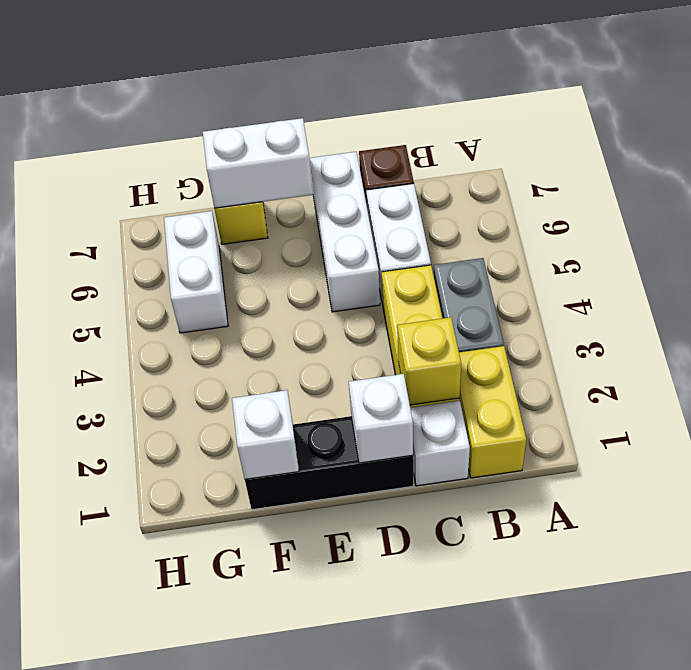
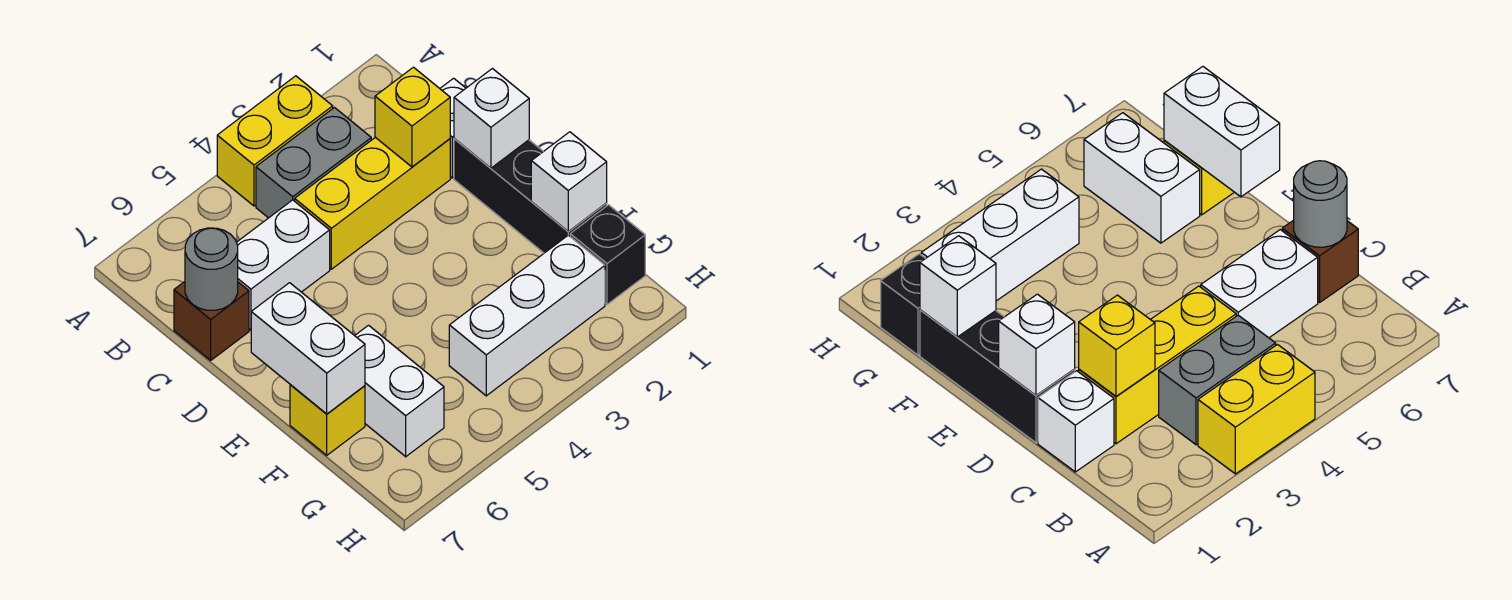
yellow brick B1:B2 level 1 -> yellow brick A3:A4 level 1
none -> grey round brick C7 level 2
white brick D5:D7 level 1 -> white brick G2:G4 level 1
none -> black brick G1 level 1
white brick G5:G6 level 1 -> white brick F6:G6 level 1

